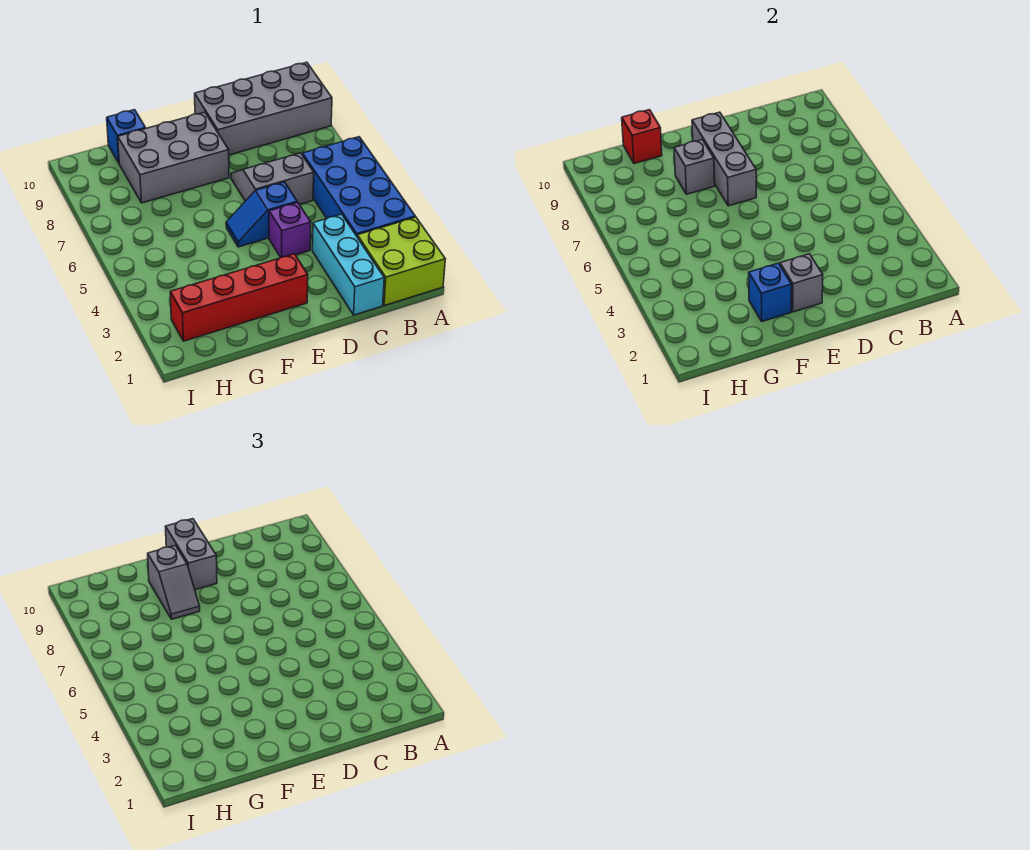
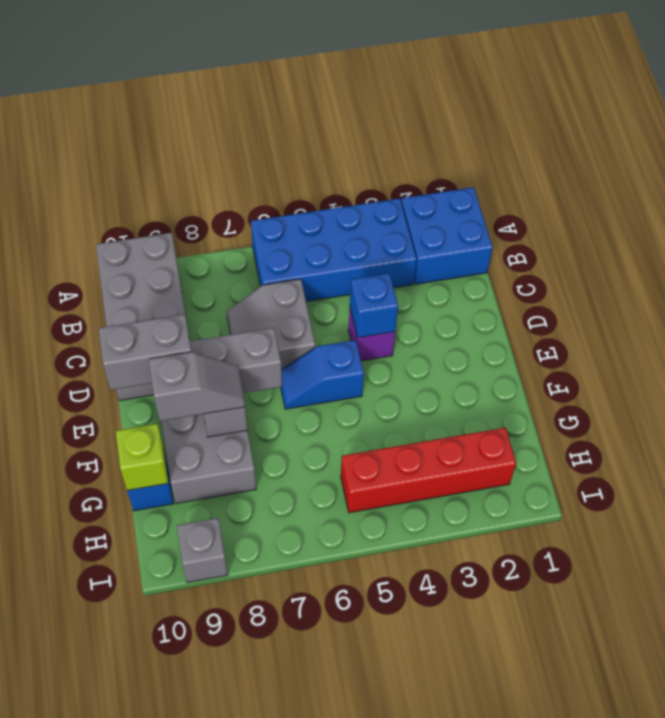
lime brick A1:B2 level 1 -> blue brick A1:B2 level 1
cyan brick C1:C3 level 1 -> none
blue slope D5:E5 level 1 top D -> blue slope E5:E6 level 1 top 5
red brick E2:H2 level 1 -> red brick H2:H5 level 1
grey brick E2 level 2 -> grey brick I9 level 1
blue brick F2 level 2 -> blue brick D4 level 2
red brick G10 level 2 -> lime brick G10 level 2

